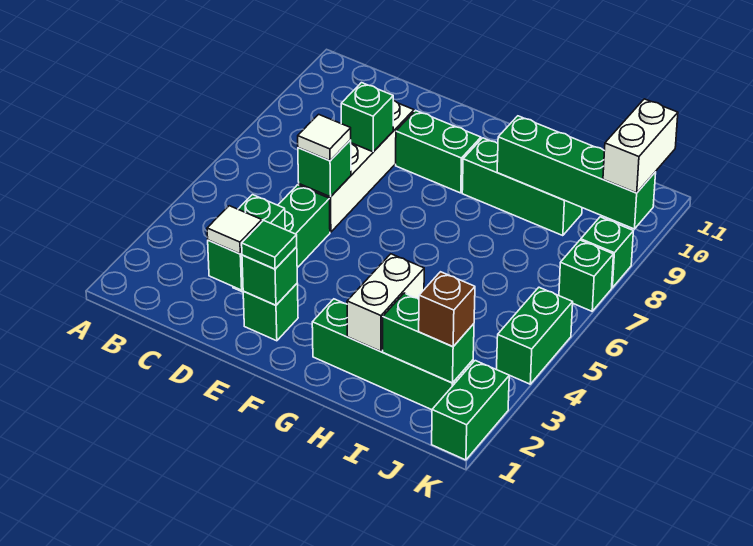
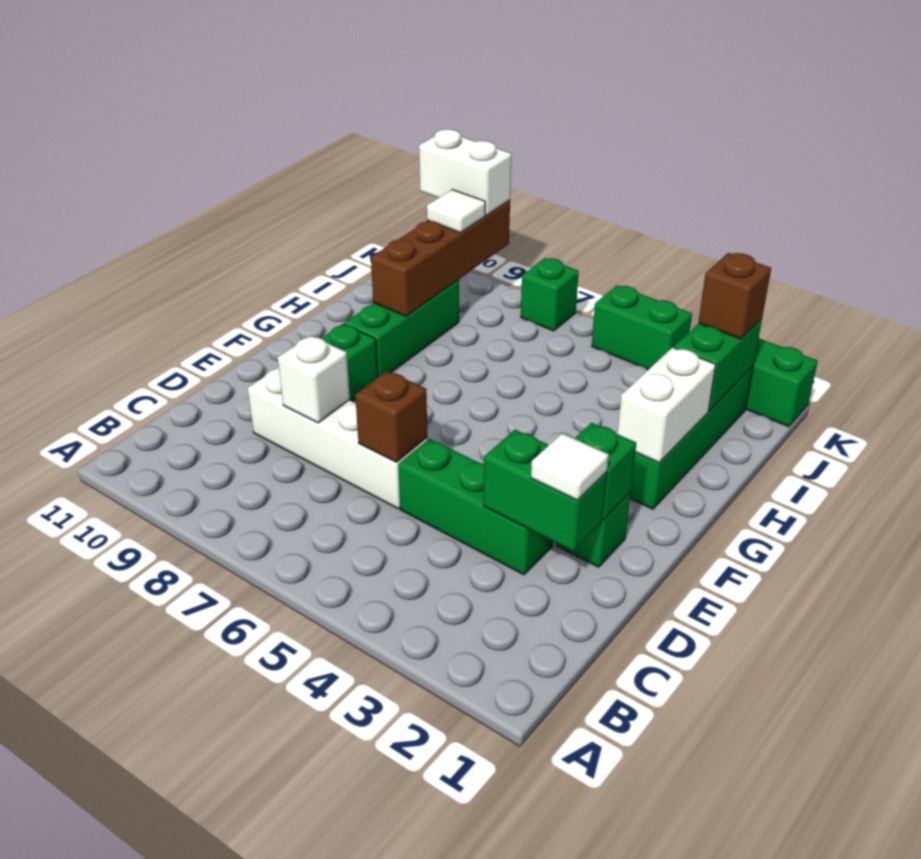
green brick D6 level 2 -> brown brick D6 level 2
white tile D6 level 3 -> white tile J9 level 3
green brick D8 level 2 -> white brick D8 level 2
green tile E2 level 3 -> none
white brick H2:H3 level 2 -> white brick G2:H2 level 2
green brick H9:K9 level 2 -> brown brick H9:K9 level 2
green brick K8 level 1 -> none

